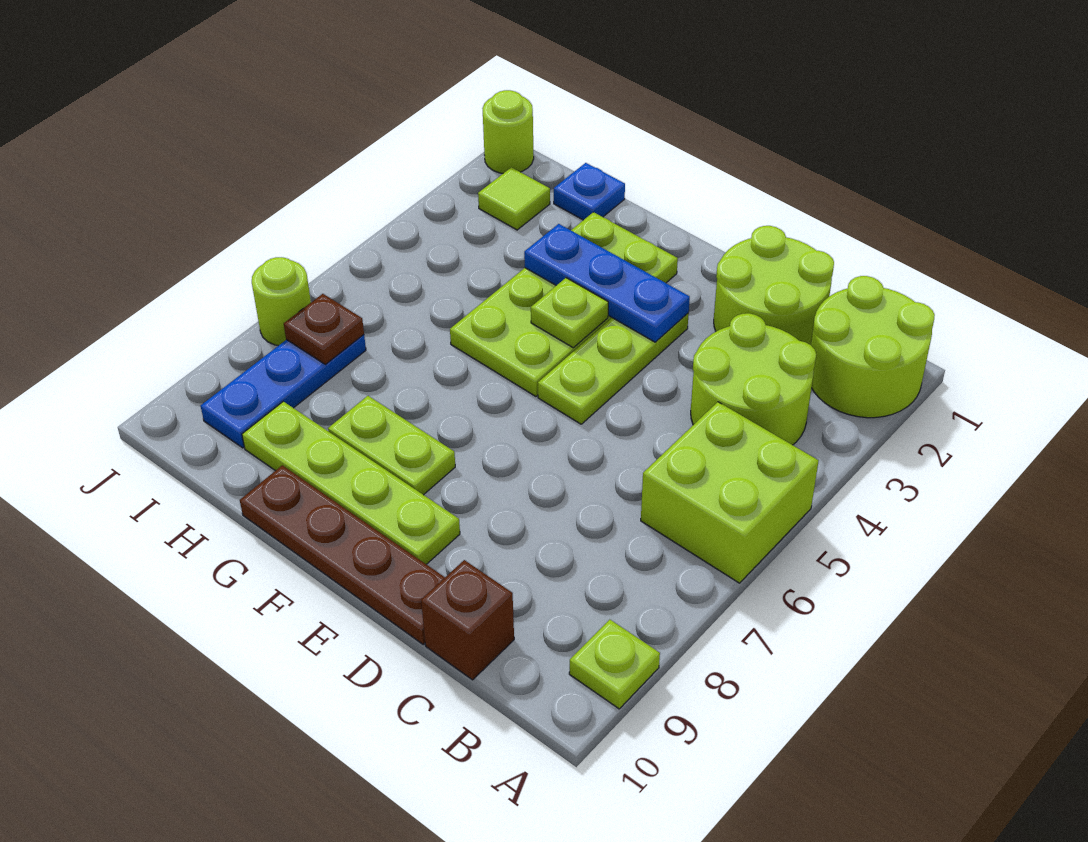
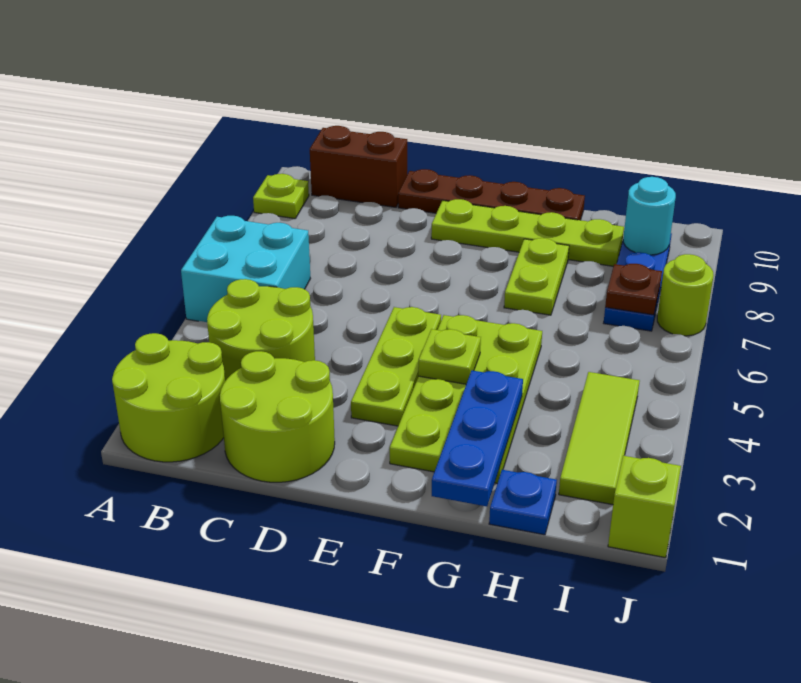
lime brick A5:B6 level 1 -> cyan brick A5:B6 level 1
brown brick C10 level 1 -> brown brick B10:C10 level 1
blue plate E3:G3 level 2 -> blue plate G1:G3 level 2
lime plate F8:G8 level 1 -> lime plate G7:G8 level 1
lime tile I2 level 1 -> lime tile I2:I4 level 1
none -> cyan round brick I9 level 2
lime round brick J1 level 1 -> lime brick J1 level 1

